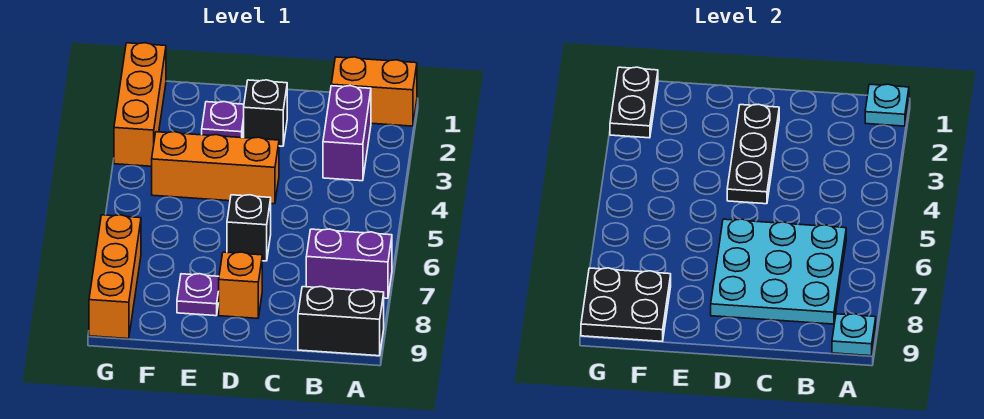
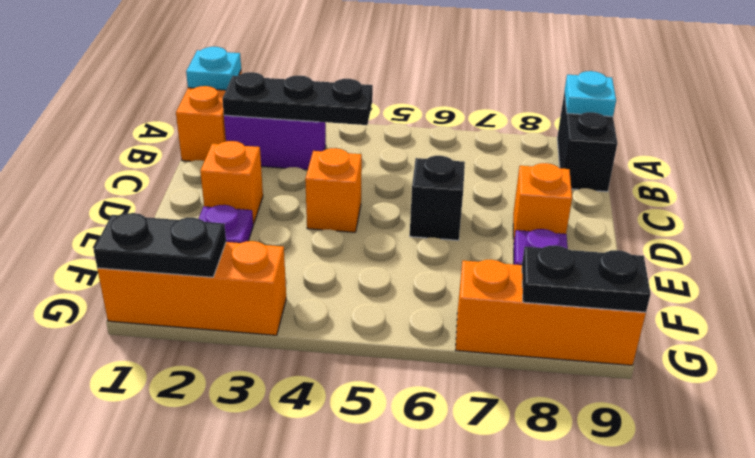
purple brick A7:B7 level 1 -> none
cyan plate B6:D8 level 2 -> none
black brick D2 level 1 -> orange brick D2 level 1
black plate D2:D4 level 2 -> black plate B2:B4 level 2
orange brick D4:F4 level 1 -> orange brick D4 level 1
black plate F8:G9 level 2 -> black plate G8:G9 level 2

